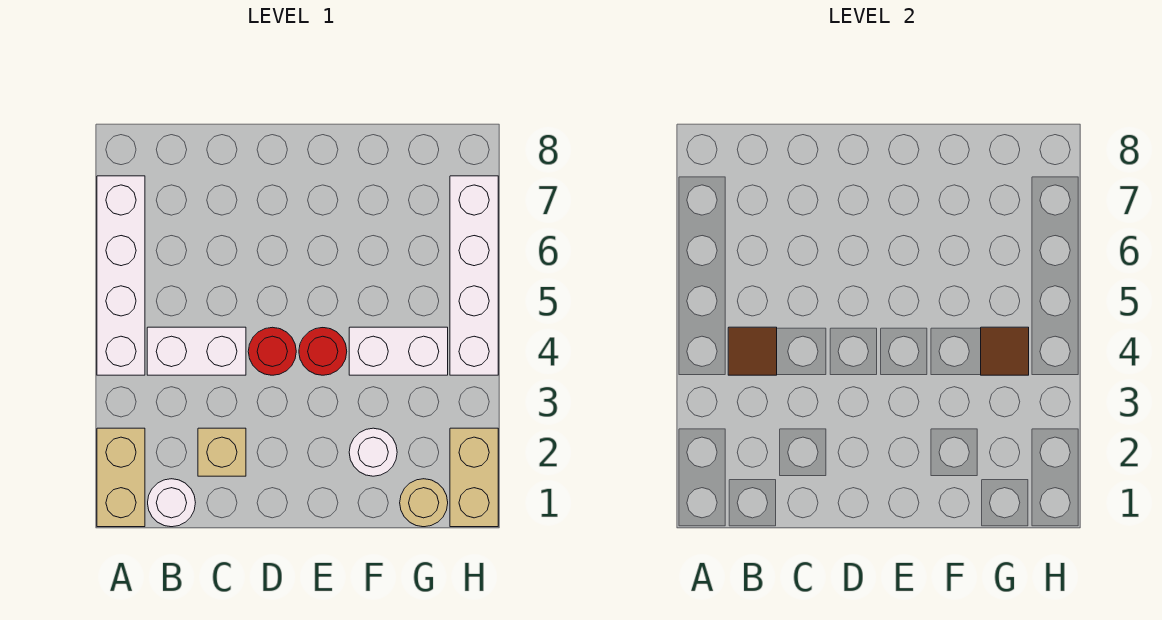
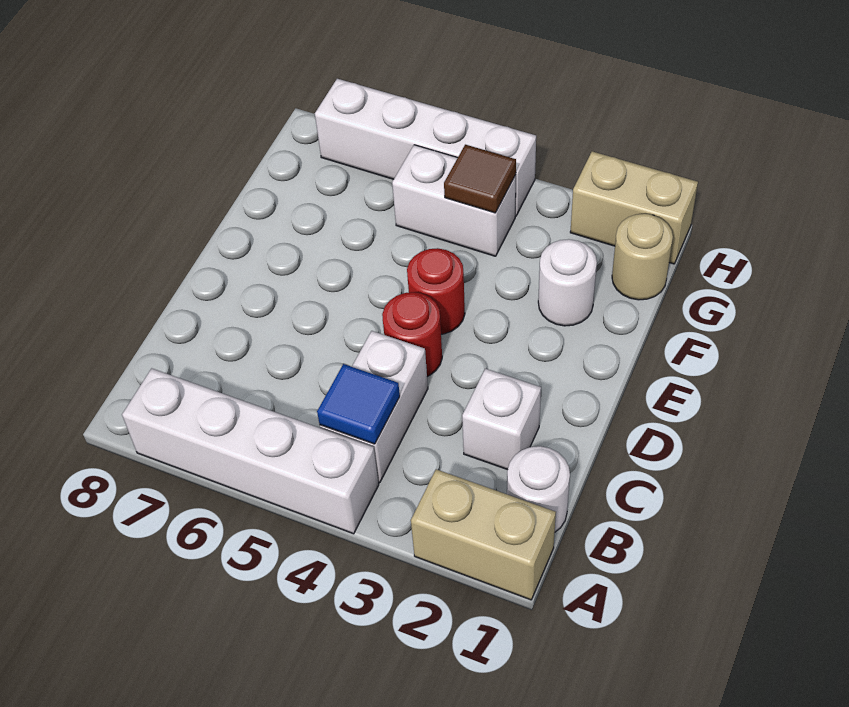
brown tile B4 level 2 -> blue tile B4 level 2
tan brick C2 level 1 -> white brick C2 level 1
white brick F4:G4 level 1 -> white brick G4:G5 level 1

